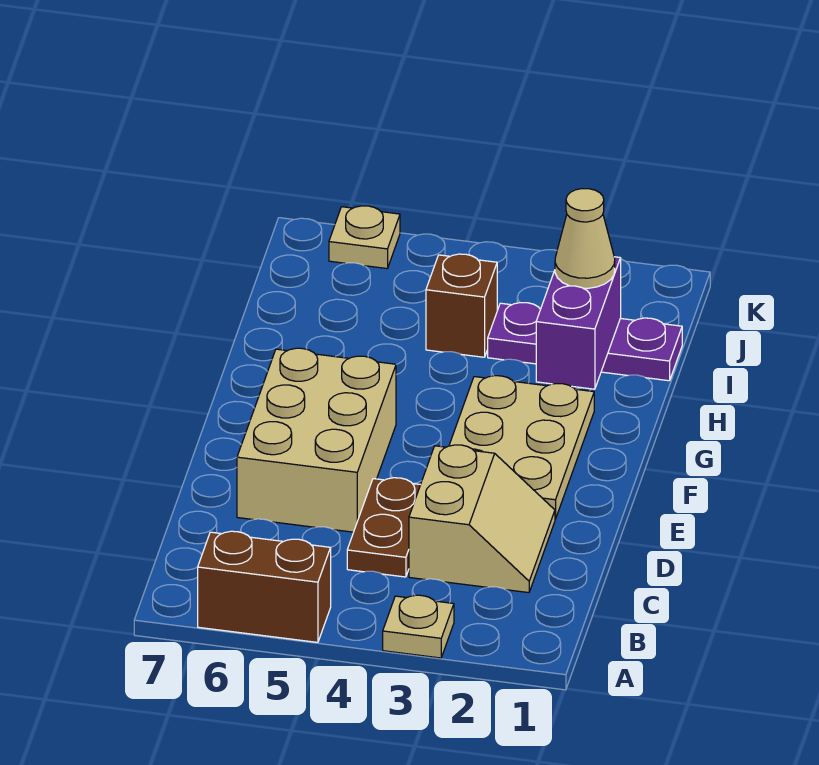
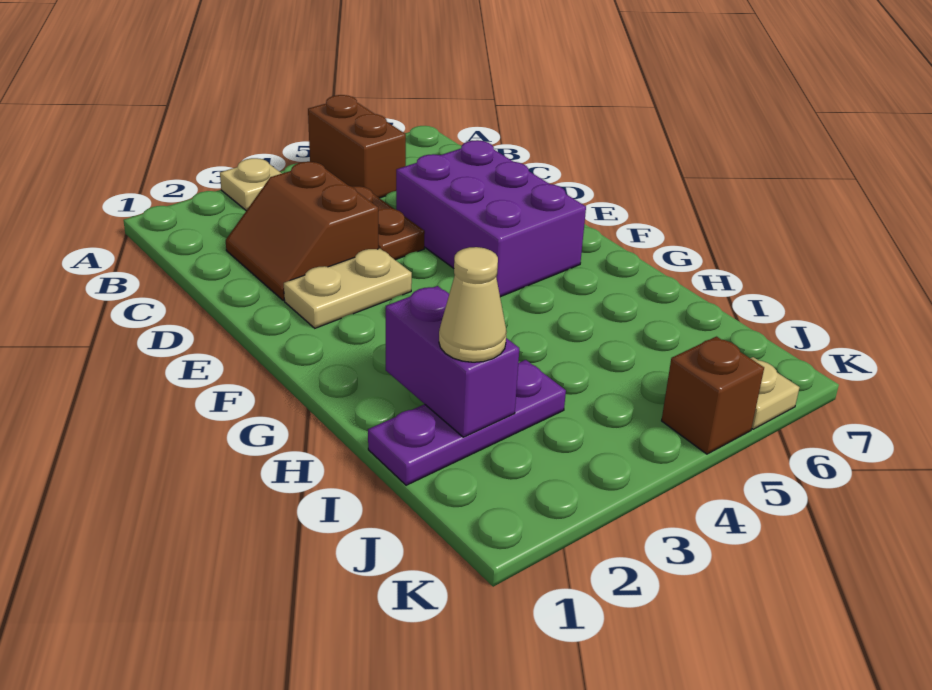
brown brick A5:A6 level 1 -> brown brick A5:B5 level 1
tan slope C2:D3 level 1 top 3 -> brown slope C2:D3 level 1 top 3
tan brick D5:F6 level 1 -> purple brick D5:F6 level 1
tan plate E2:G3 level 1 -> tan plate E2:E3 level 1
brown brick I4 level 1 -> brown brick K5 level 1

